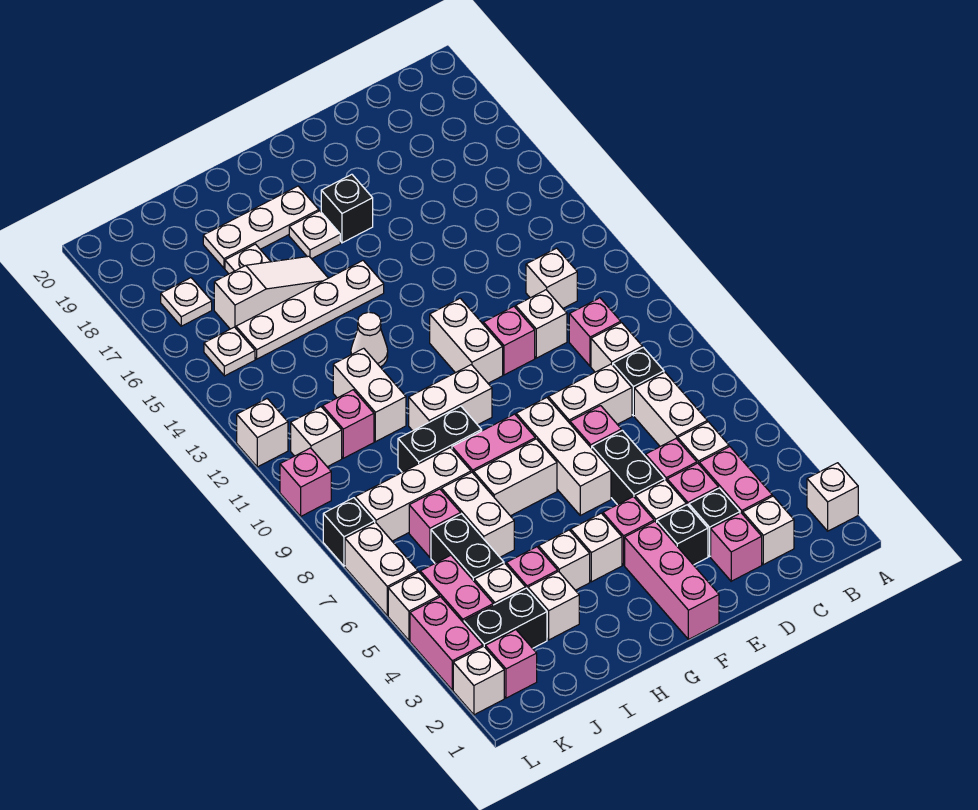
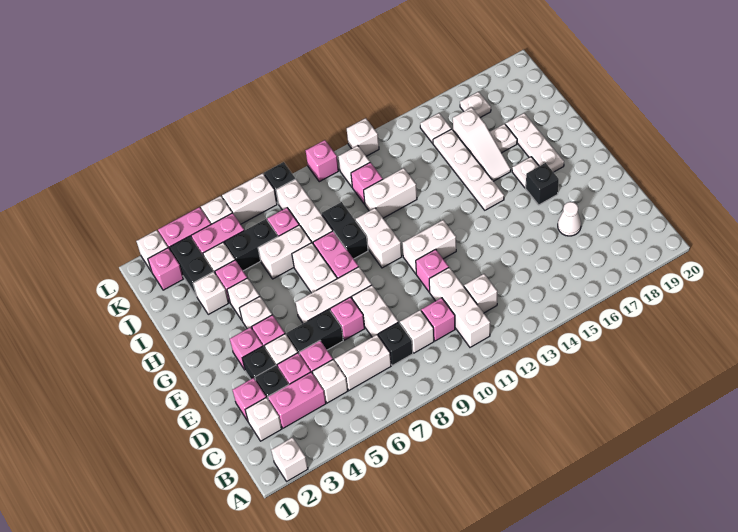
white brick D11 level 1 -> white brick B11:D11 level 1
pink brick F1:F3 level 1 -> pink brick F3 level 1
white cone H13 level 1 -> white cone D17 level 1

